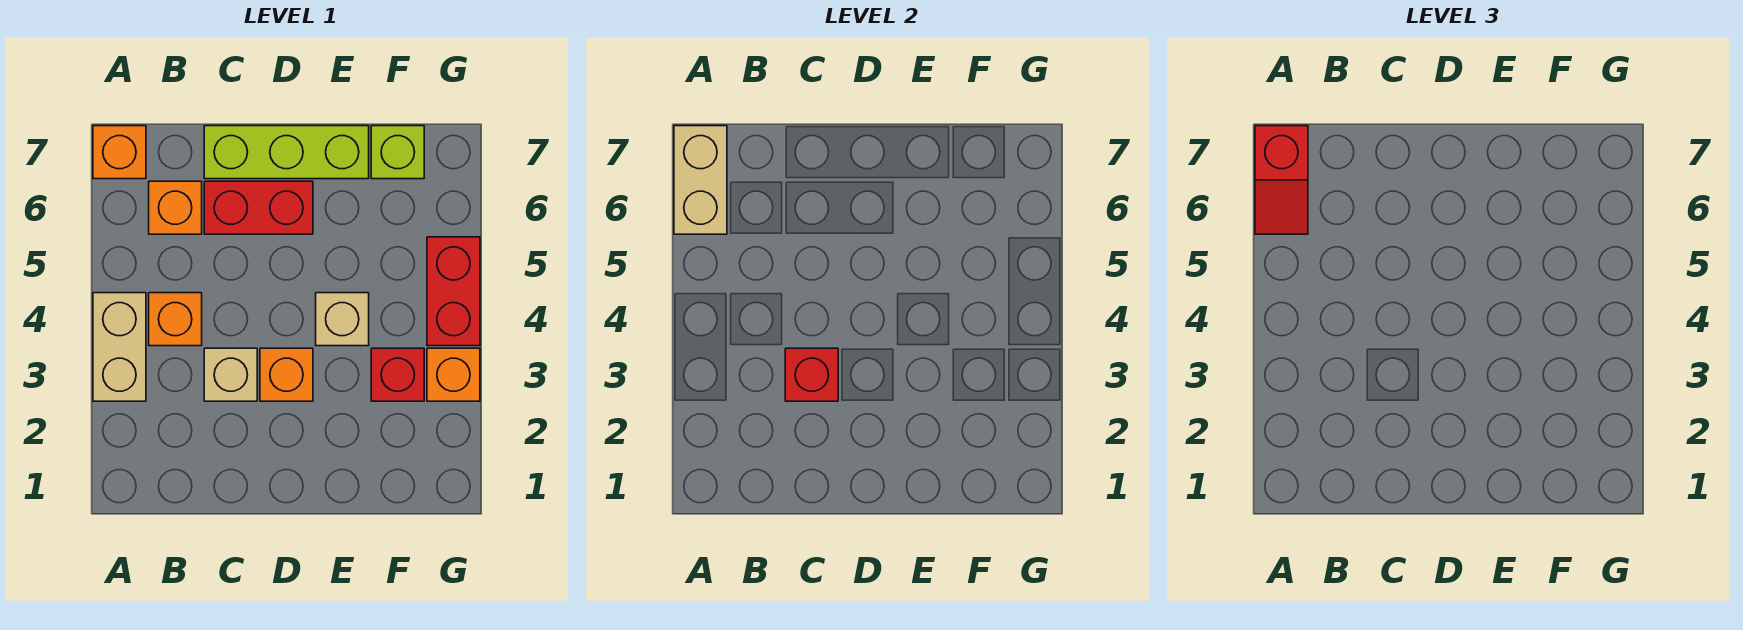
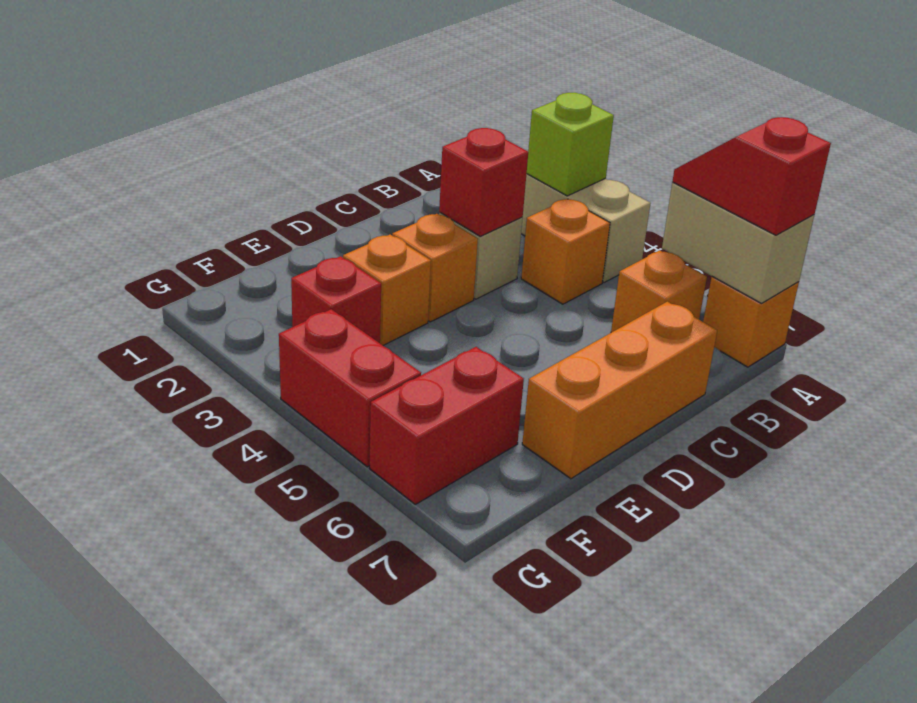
red brick C6:D6 level 1 -> red brick F6:G6 level 1
lime brick C7:E7 level 1 -> orange brick C7:E7 level 1
tan brick E4 level 1 -> none
lime brick F7 level 1 -> lime brick A3 level 2
orange brick G3 level 1 -> orange brick E3 level 1

